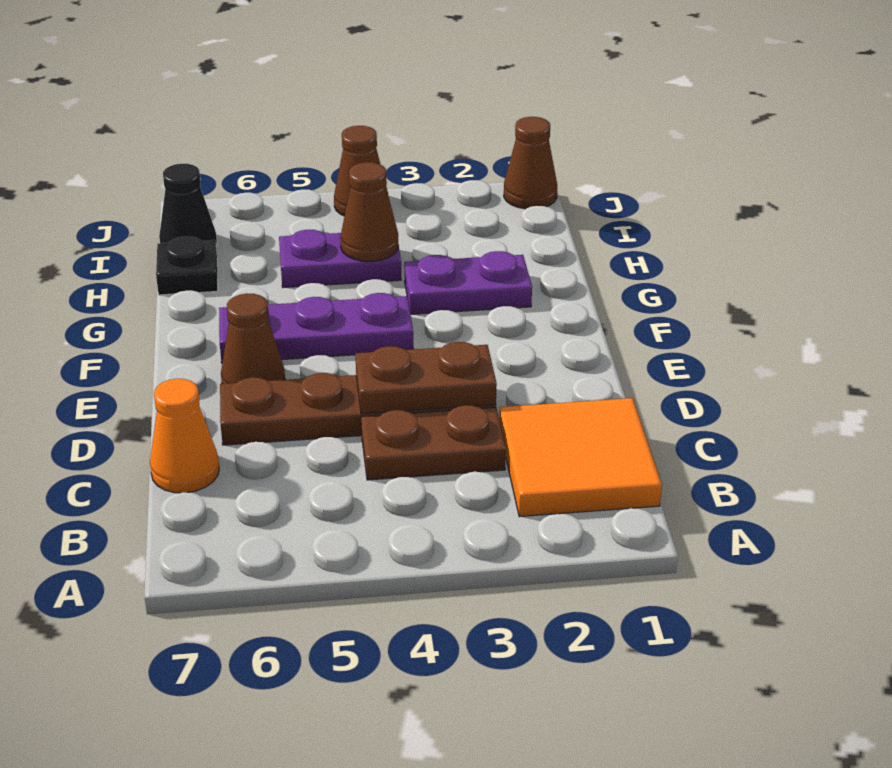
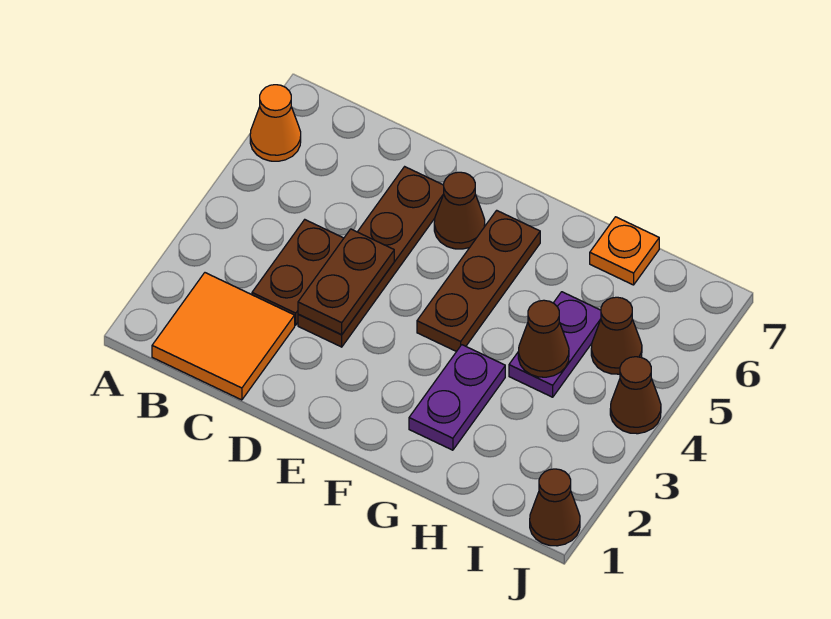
orange cone C7 level 1 -> orange cone A6 level 1
purple plate F4:F6 level 1 -> brown plate F4:F6 level 1
black plate H7 level 1 -> orange plate H7 level 1
none -> brown cone I5 level 1
black cone I7 level 1 -> none

